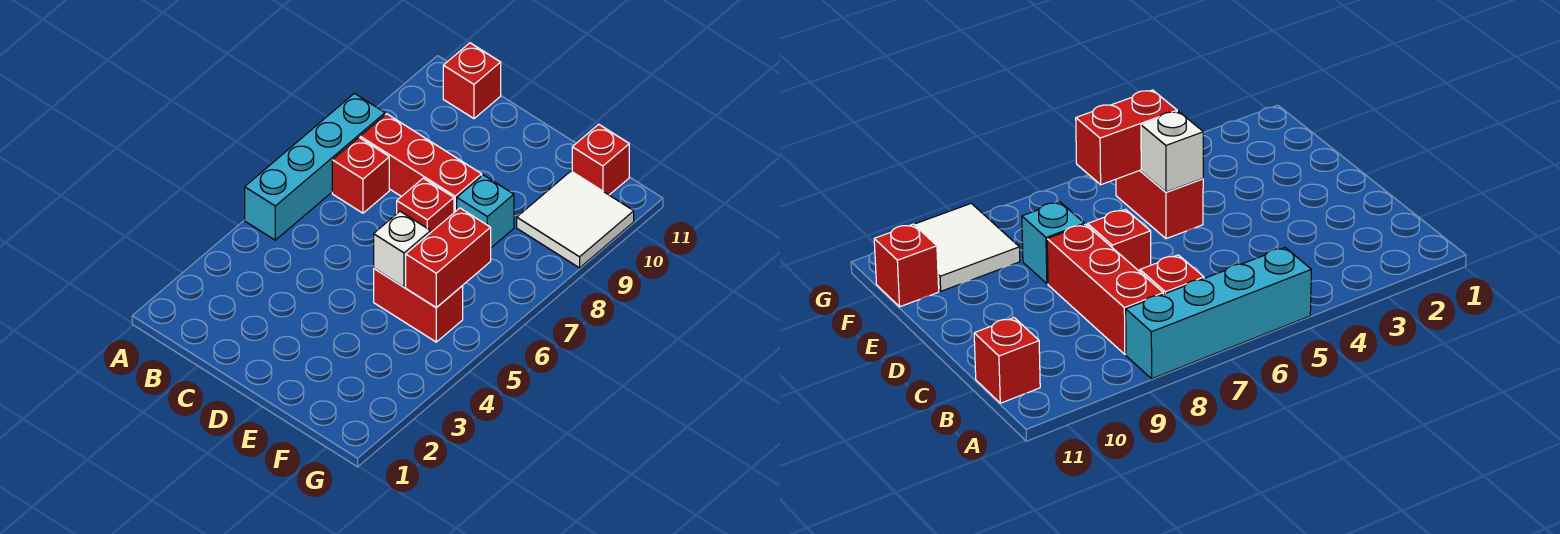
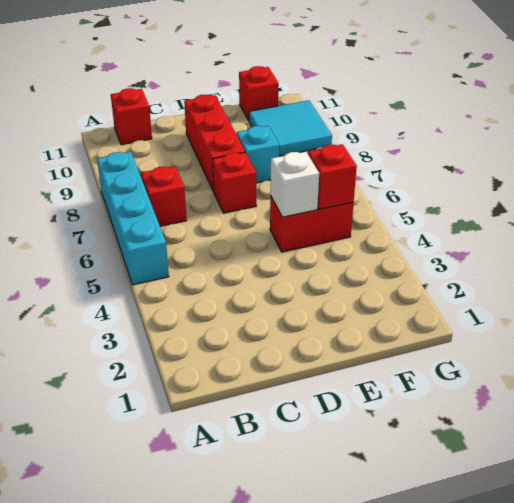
red brick B8:D8 level 1 -> red brick D8:D10 level 1
red brick F5:F6 level 2 -> red brick F5 level 2
white tile F9:G10 level 1 -> cyan tile F9:G10 level 1

